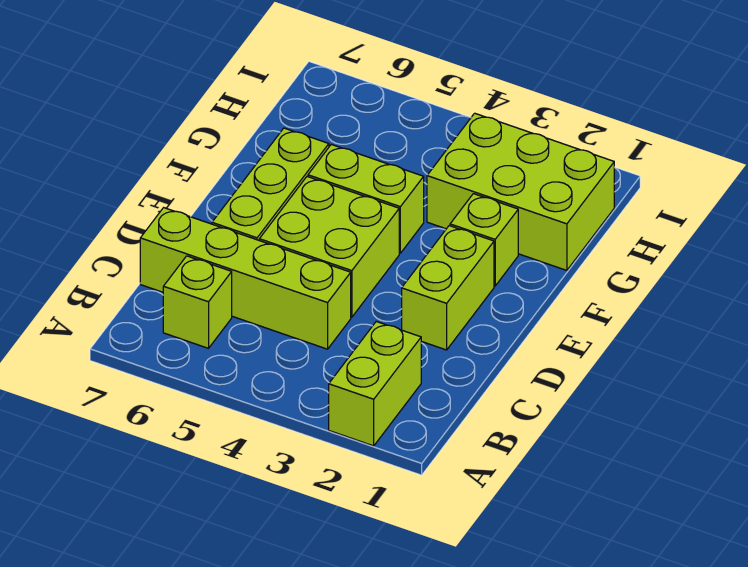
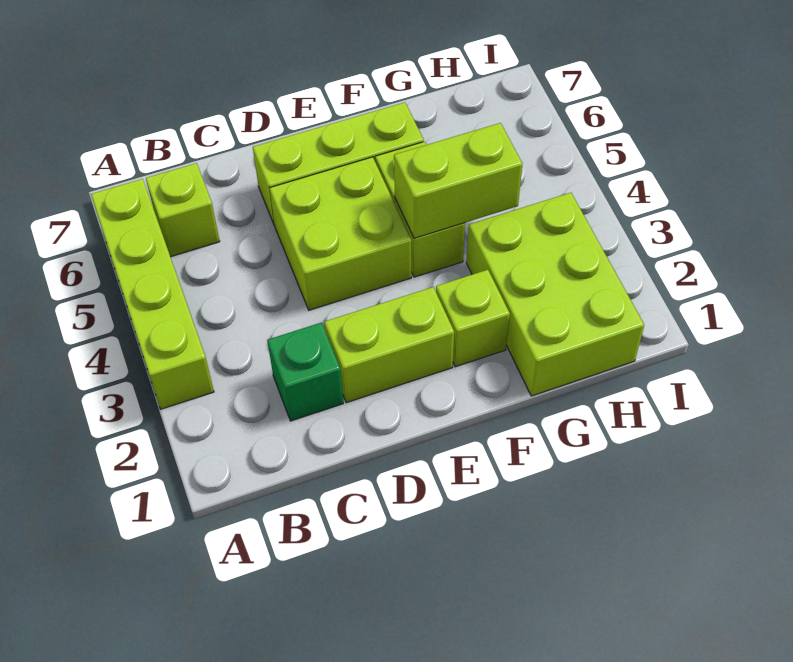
lime brick A2:B2 level 1 -> lime brick F4:G4 level 2
none -> green brick C2 level 1
lime brick C4:C7 level 1 -> lime brick A3:A6 level 1

